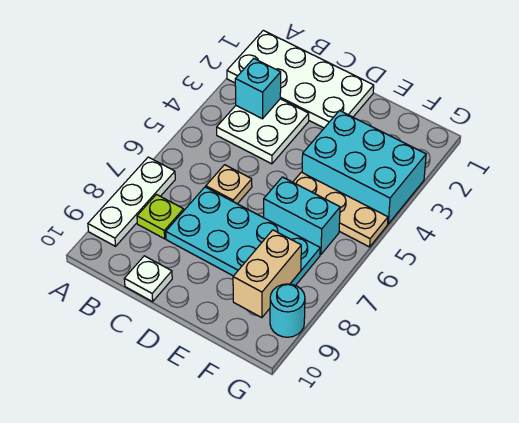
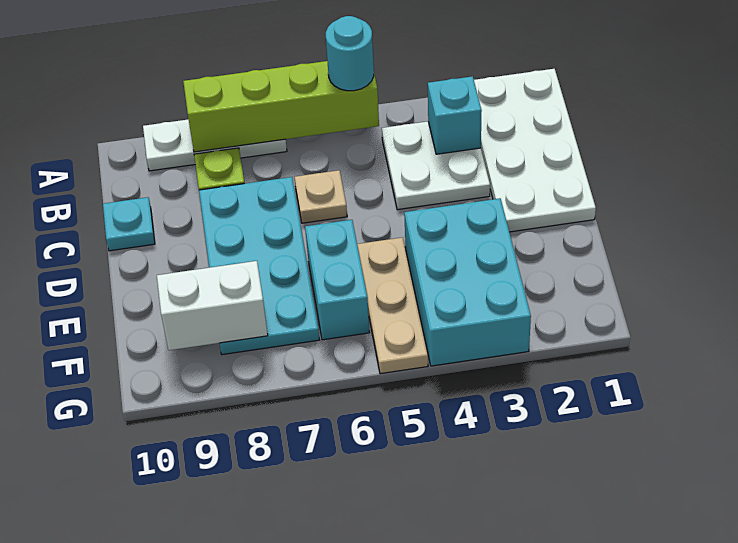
none -> lime brick A5:A8 level 2
white plate C10 level 1 -> cyan plate C10 level 1
tan brick F8:F9 level 2 -> white brick F8:F9 level 2
cyan round brick G9 level 1 -> cyan round brick A5 level 3

